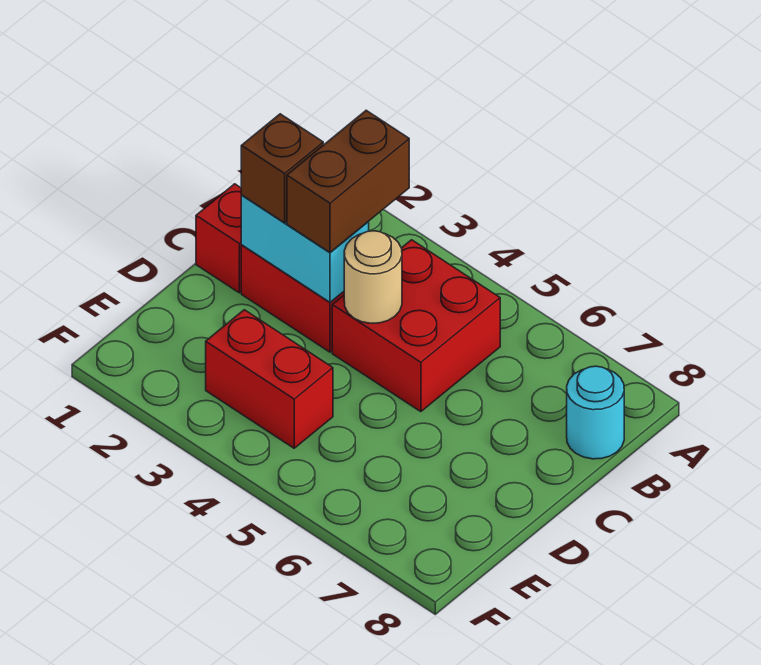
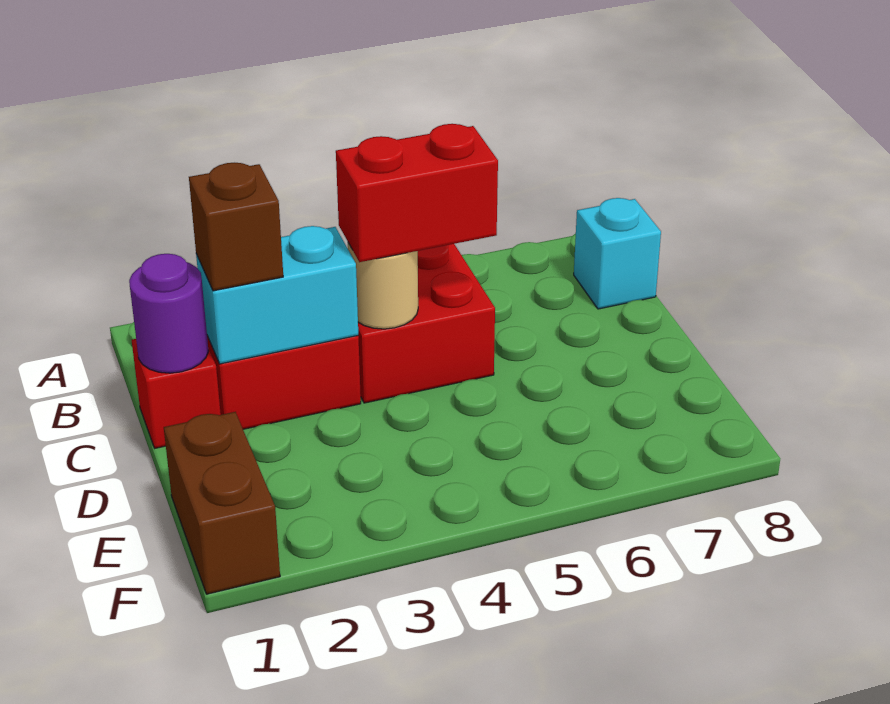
brown brick B3:C3 level 3 -> brown brick E1:F1 level 1
cyan round brick B8 level 1 -> cyan brick B8 level 1
none -> purple round brick C1 level 2
red brick E3:E4 level 1 -> red brick C4:C5 level 3

